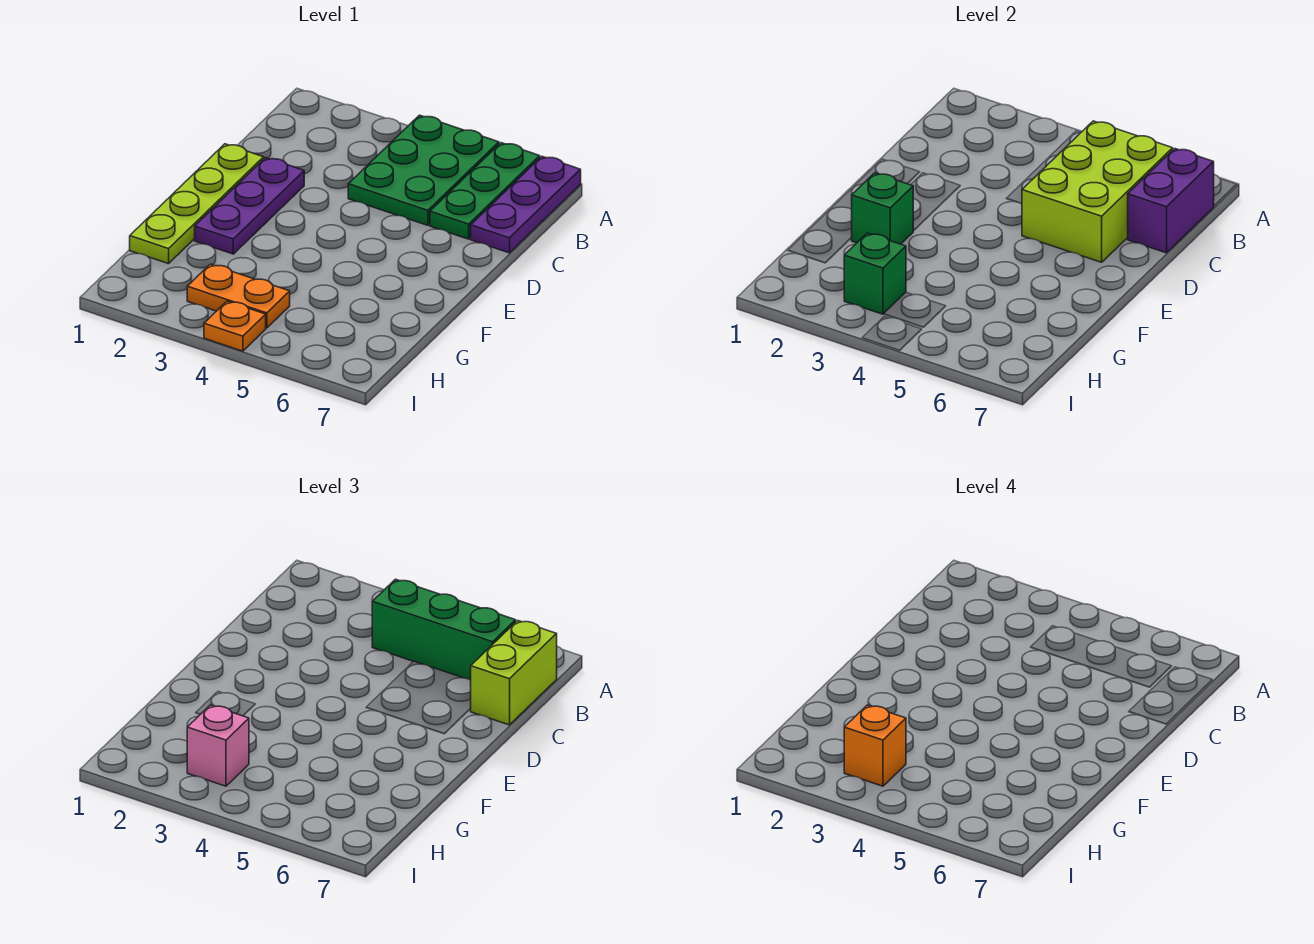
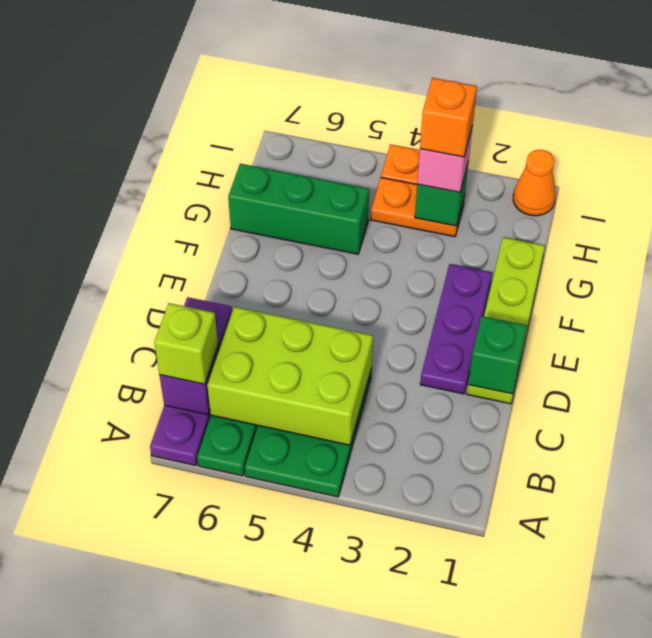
green brick B4:B6 level 3 -> green brick G5:G7 level 1
lime brick B5:D6 level 2 -> lime brick B4:C6 level 2
lime brick B7:C7 level 3 -> lime brick B7 level 3
green brick F2 level 2 -> green brick D1 level 2
none -> orange cone I1 level 1

